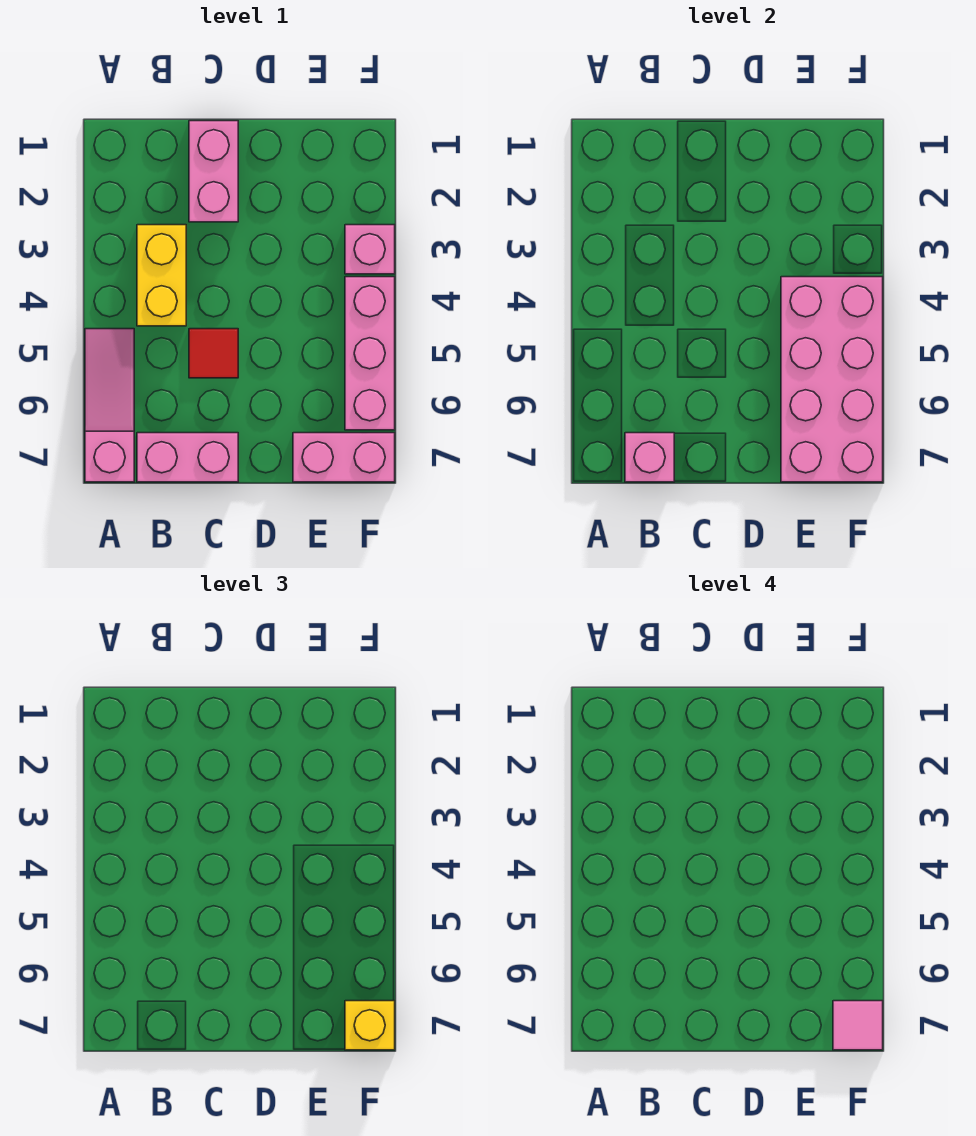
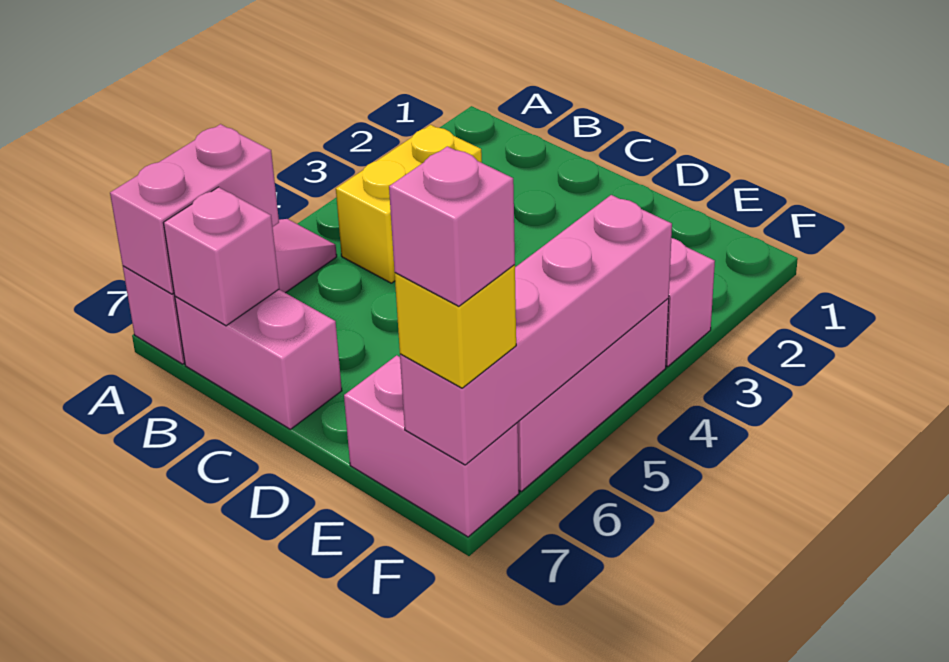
pink brick C1:C2 level 1 -> pink brick A6:A7 level 2
red tile C5 level 1 -> none
pink brick E4:F7 level 2 -> pink brick F4:F7 level 2
pink tile F7 level 4 -> pink brick F7 level 4

